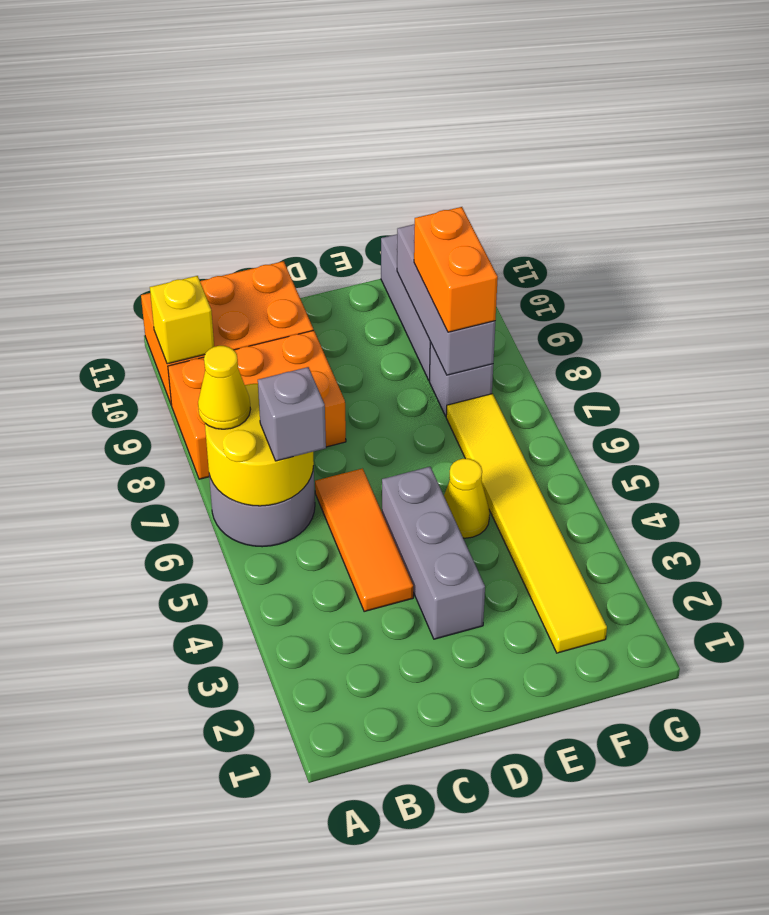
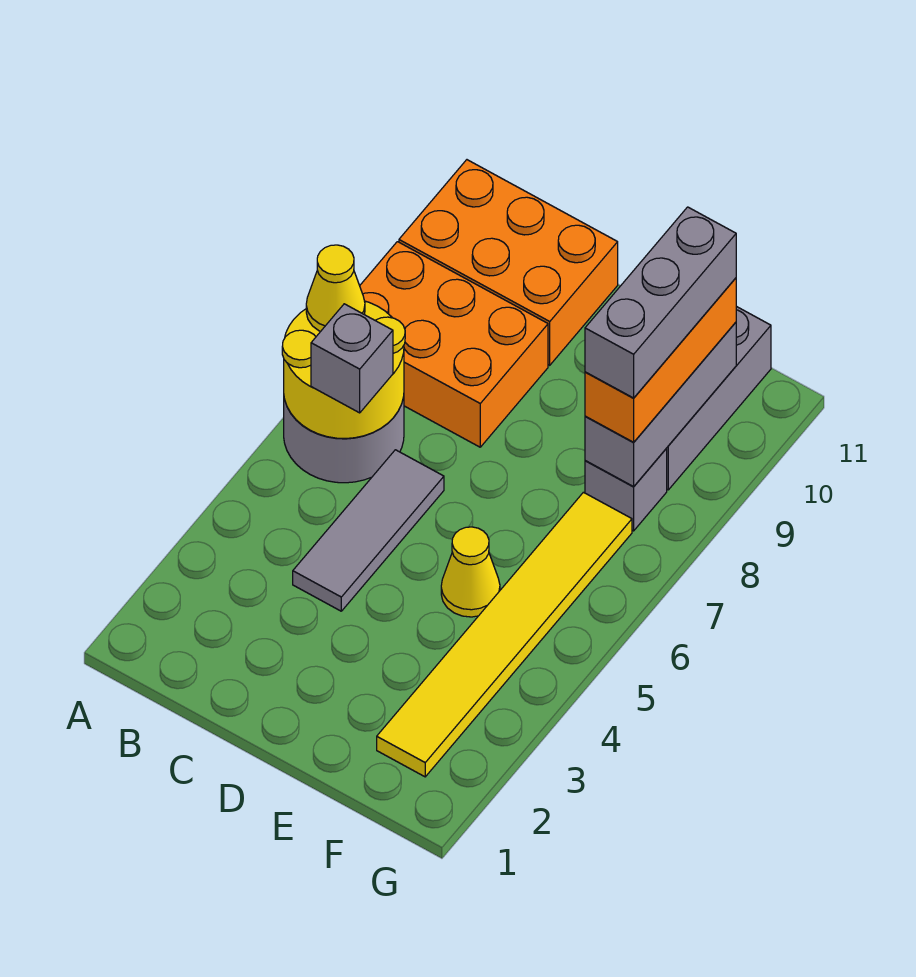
yellow brick A10 level 2 -> none
orange tile C4:C6 level 1 -> grey tile C4:C6 level 1
grey brick D3:D5 level 1 -> grey brick F8:F10 level 4
orange brick F8:F9 level 3 -> orange brick F8:F10 level 3

